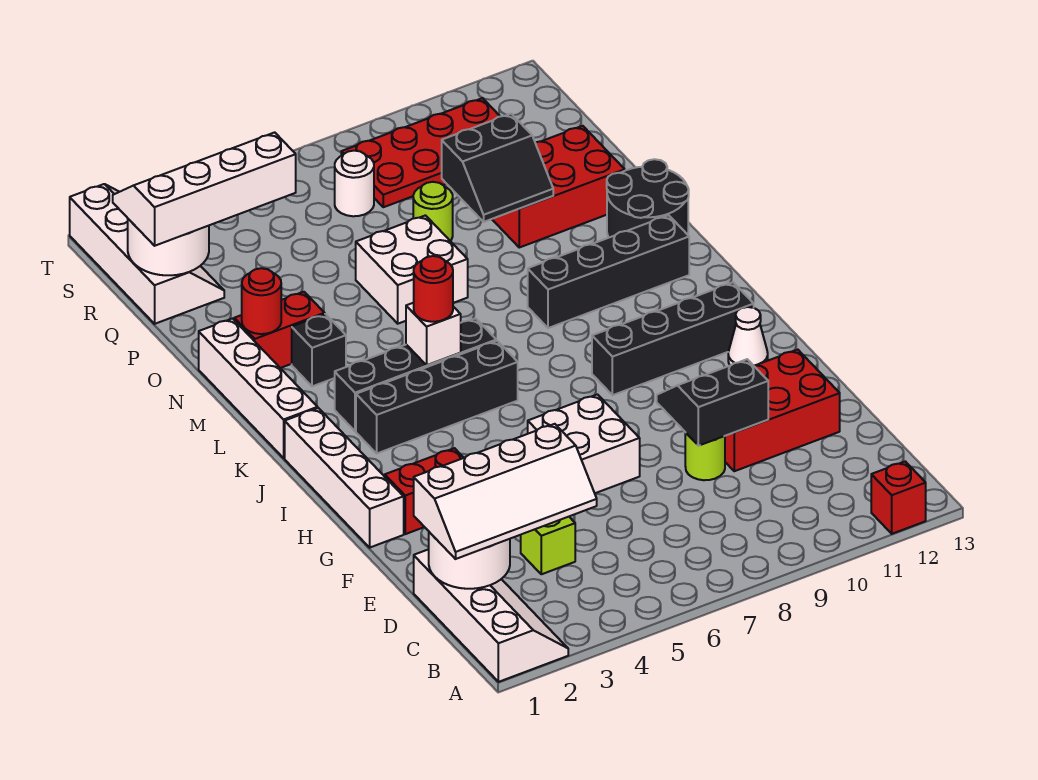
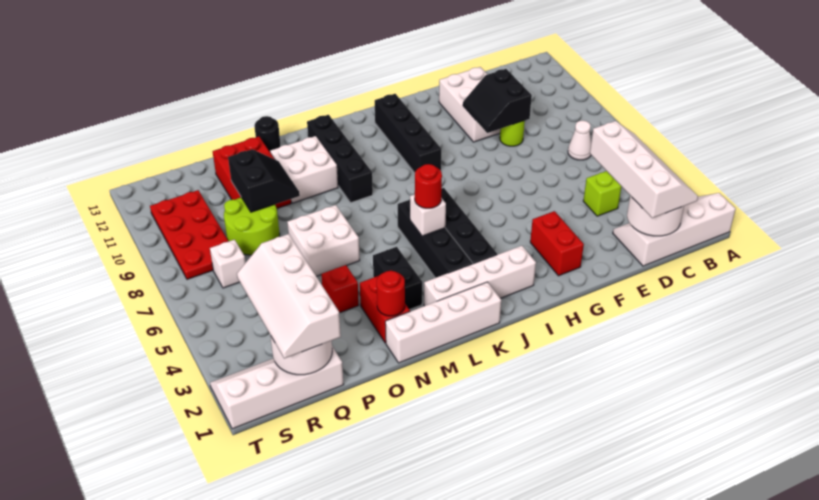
red brick A12 level 1 -> red brick O4 level 1
red brick E10:F12 level 1 -> white brick E10:F12 level 1
white brick F6:G7 level 1 -> white brick M10:N11 level 1
white brick G1:J1 level 1 -> white brick I2:L2 level 1
white cone H12 level 1 -> white cone C7 level 1
black brick M3 level 1 -> black brick M3:M4 level 1
black round brick M12:N13 level 1 -> black round brick N13 level 1
lime round brick P8 level 1 -> lime round brick P8:Q9 level 1
white round brick R7 level 1 -> white brick R7 level 1

